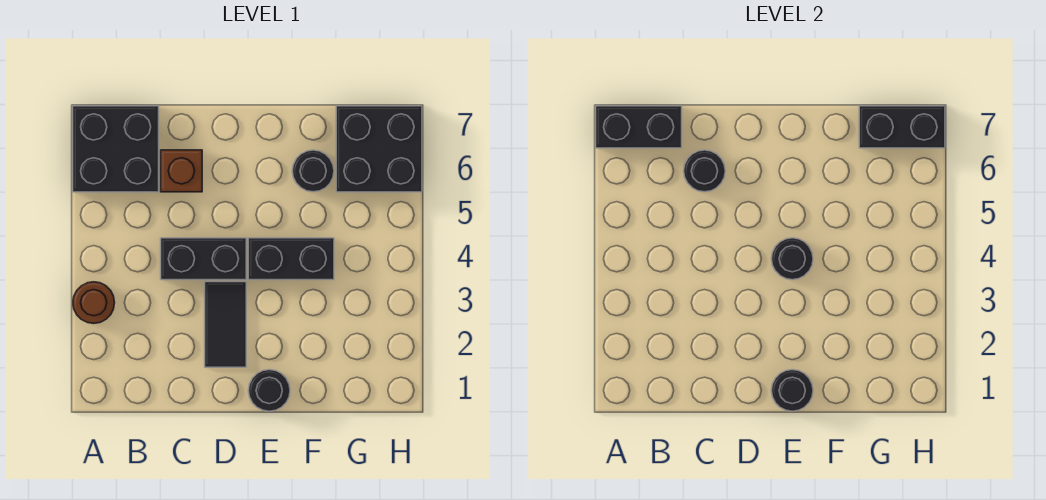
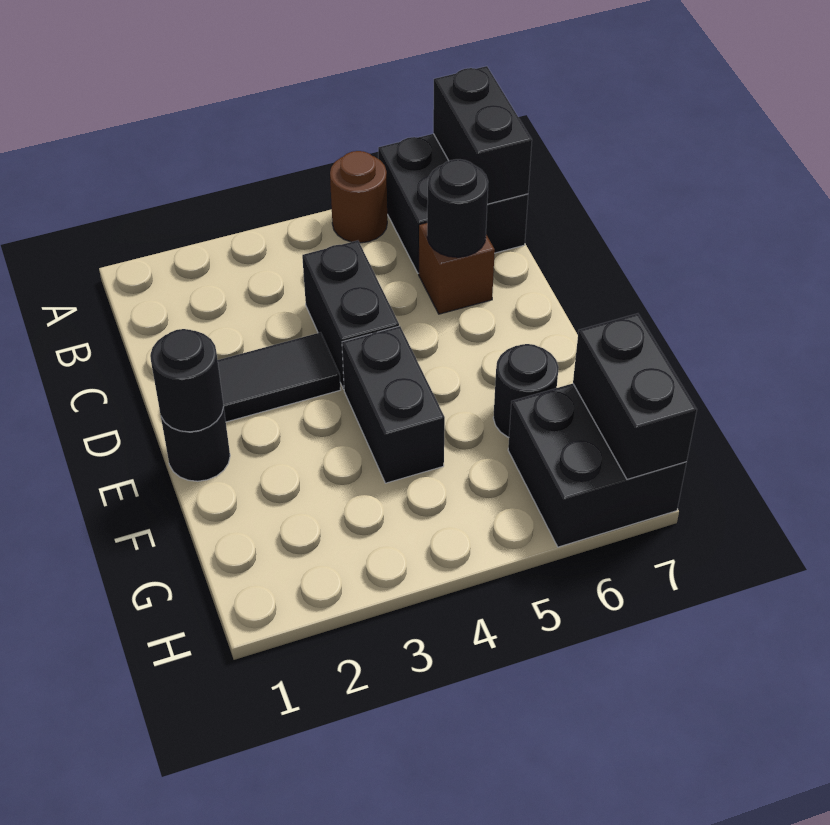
brown round brick A3 level 1 -> brown round brick A5 level 1
black round brick E4 level 2 -> none

